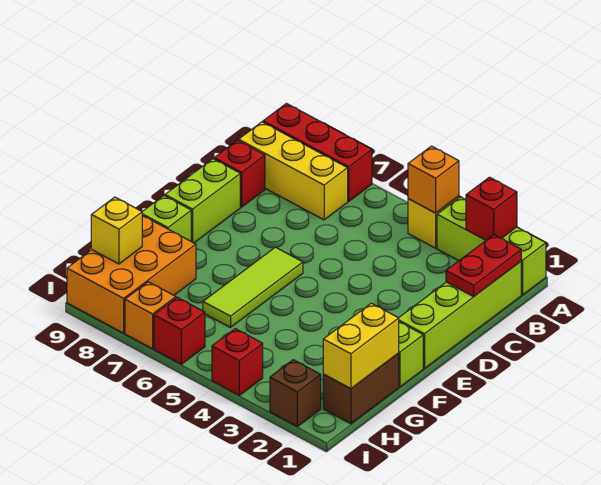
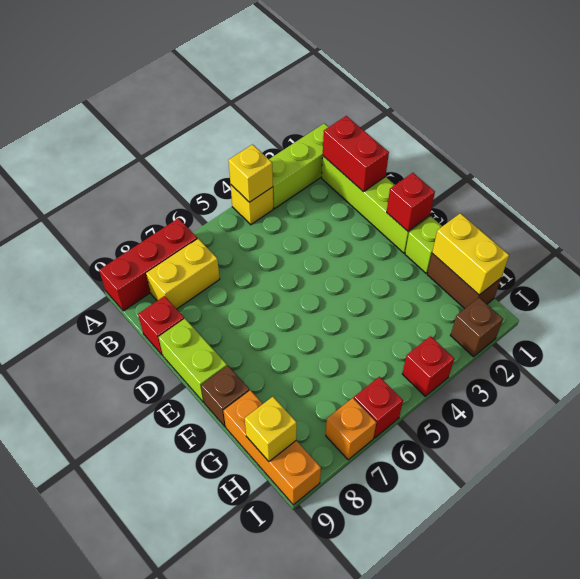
red brick A2 level 2 -> red brick E1 level 2
orange brick A4 level 2 -> yellow brick A4 level 2
red plate B1:C1 level 2 -> red brick B1:C1 level 2
yellow brick B7:B9 level 1 -> yellow brick B7:B8 level 1
lime tile E6:G6 level 1 -> none
lime brick F9 level 1 -> brown brick F9 level 1
orange brick G8:I9 level 1 -> orange brick G9:I9 level 1

